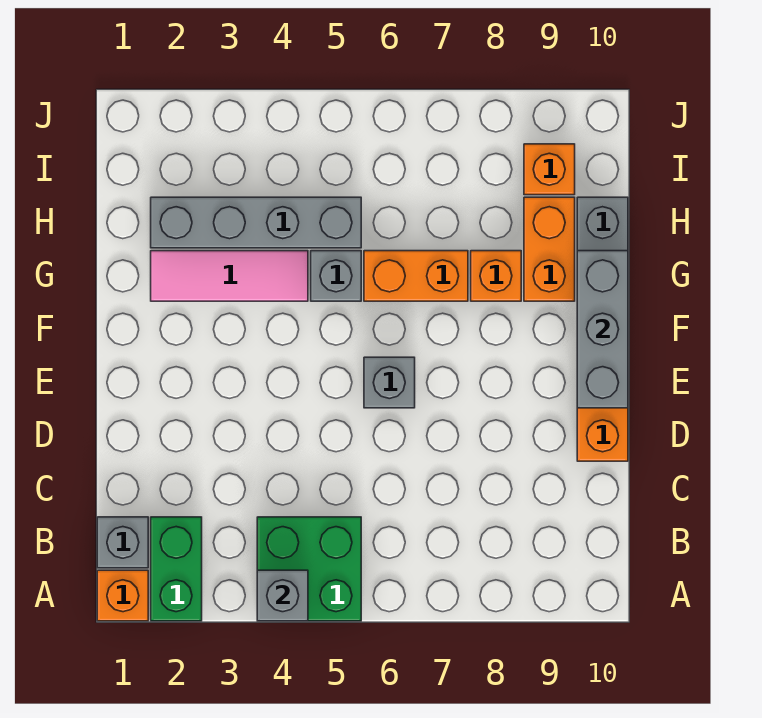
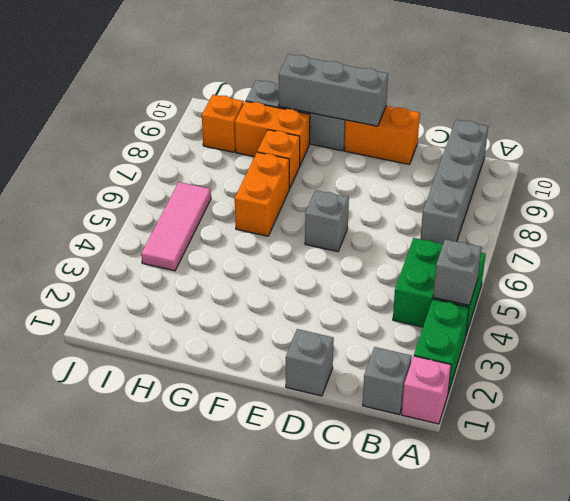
orange brick A1 level 1 -> pink brick A1 level 1
green brick A2:B2 level 1 -> green brick A2:A3 level 1
pink tile G2:G4 level 1 -> pink tile I4:I6 level 1
grey brick G5 level 1 -> grey brick D1 level 1
grey brick H2:H5 level 1 -> grey brick B7:B10 level 1

